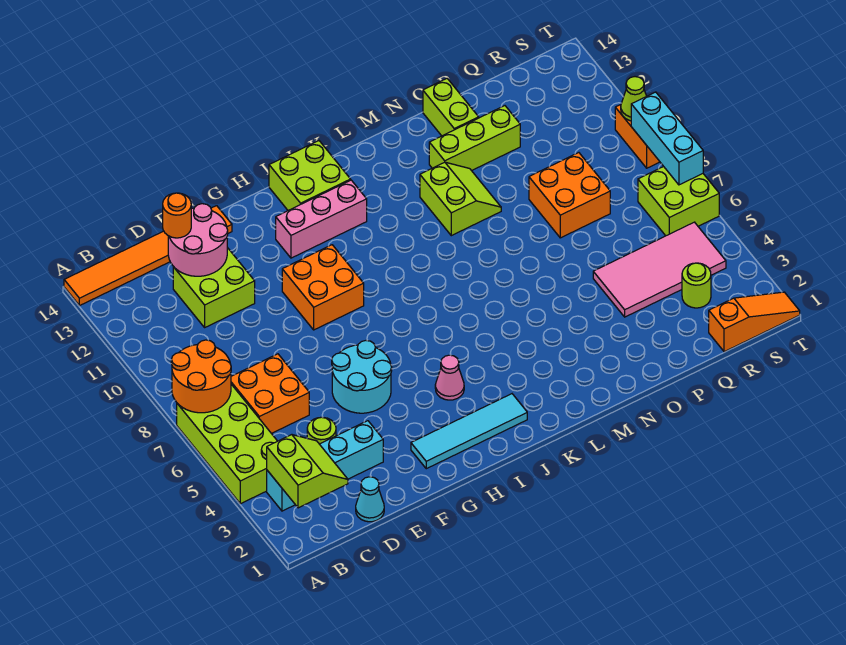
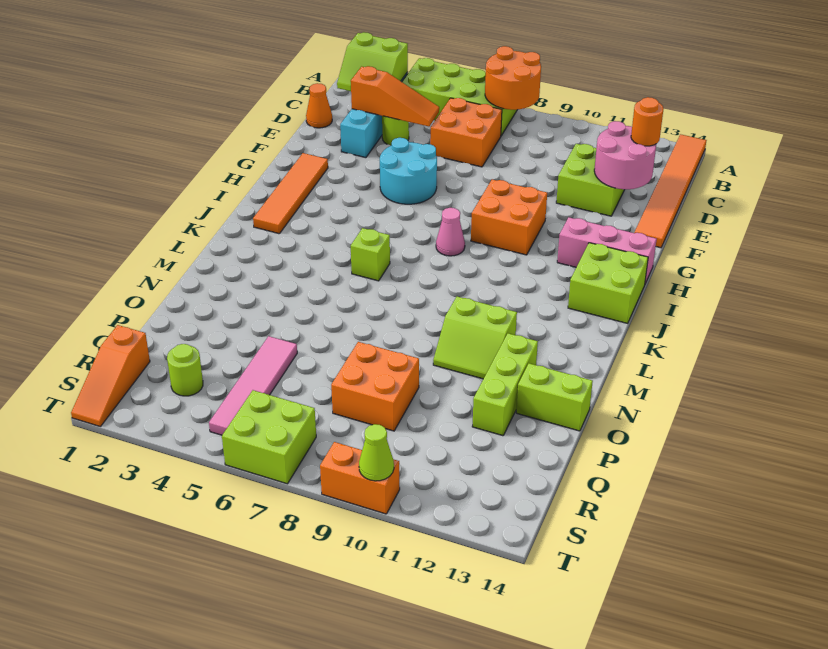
cyan cone D1 level 1 -> orange cone D1 level 1
none -> orange slope D3:D5 level 2 top 3
cyan tile G2:J2 level 1 -> orange tile G2:J2 level 1
pink brick H12:J12 level 1 -> pink brick H12:H14 level 1
pink cone I4 level 1 -> pink cone I8 level 1
none -> lime brick K6 level 1
pink tile P4:S5 level 1 -> pink tile P5:S5 level 1
cyan brick T7:T9 level 2 -> none

